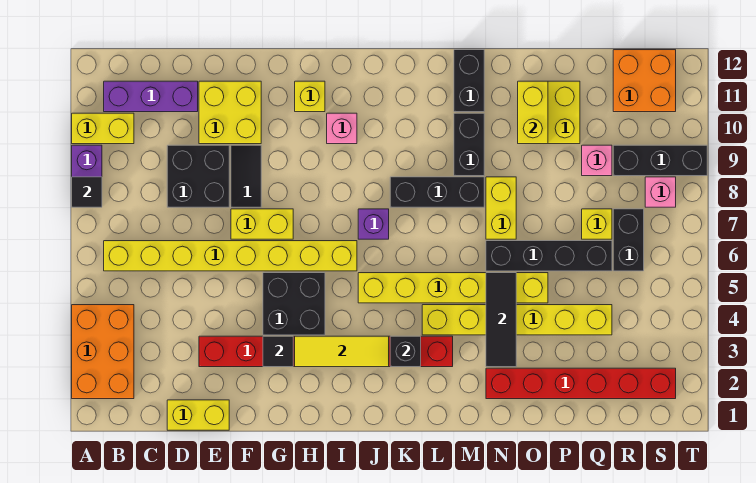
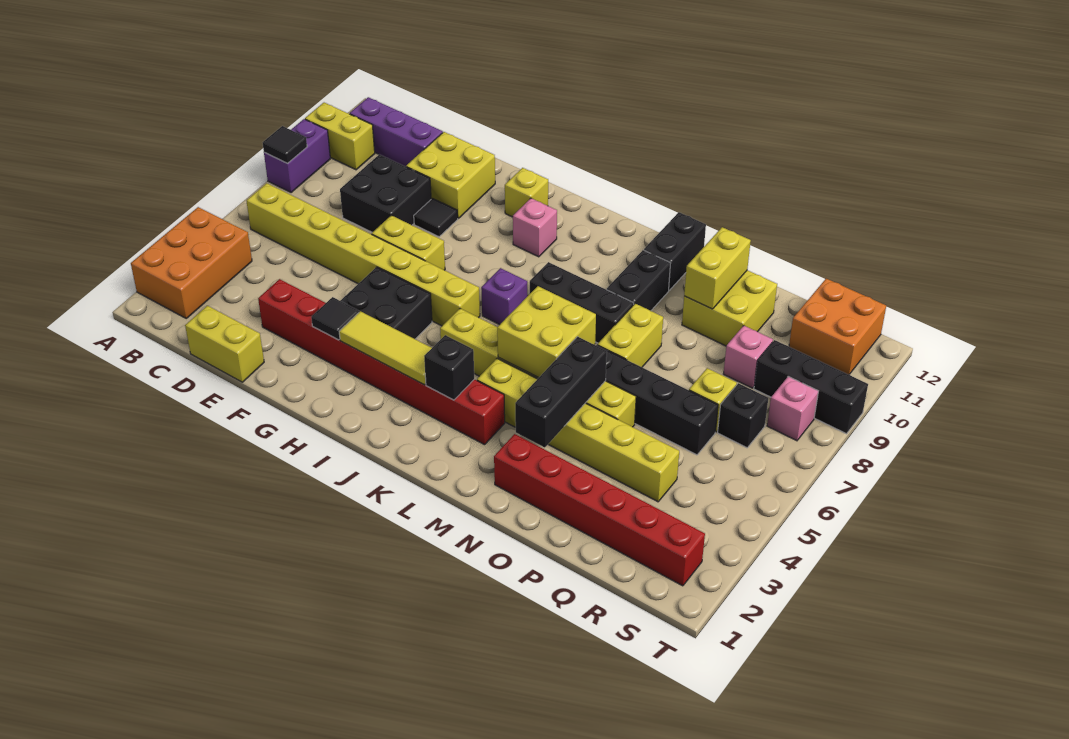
black tile F8:F9 level 1 -> black tile F9 level 1
none -> yellow brick L5:M6 level 2
black tile N3:N5 level 2 -> black brick N3:N5 level 2
black brick R6:R7 level 1 -> black brick R7 level 1

